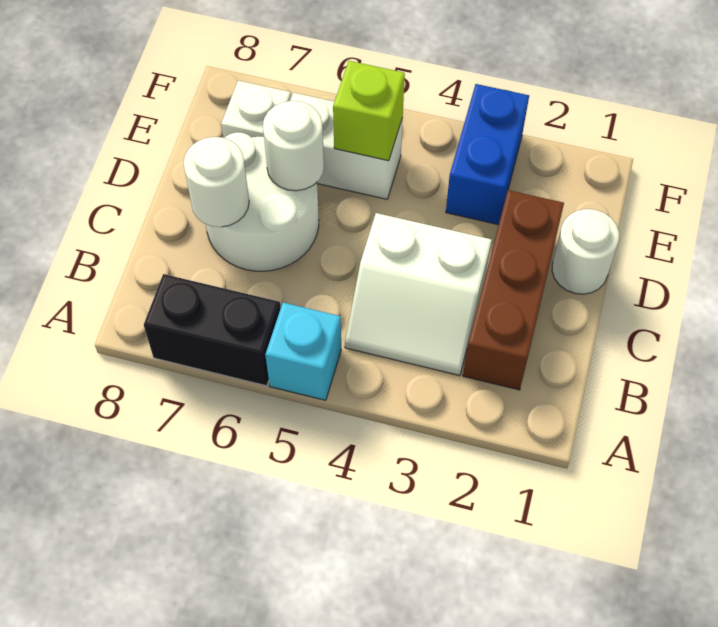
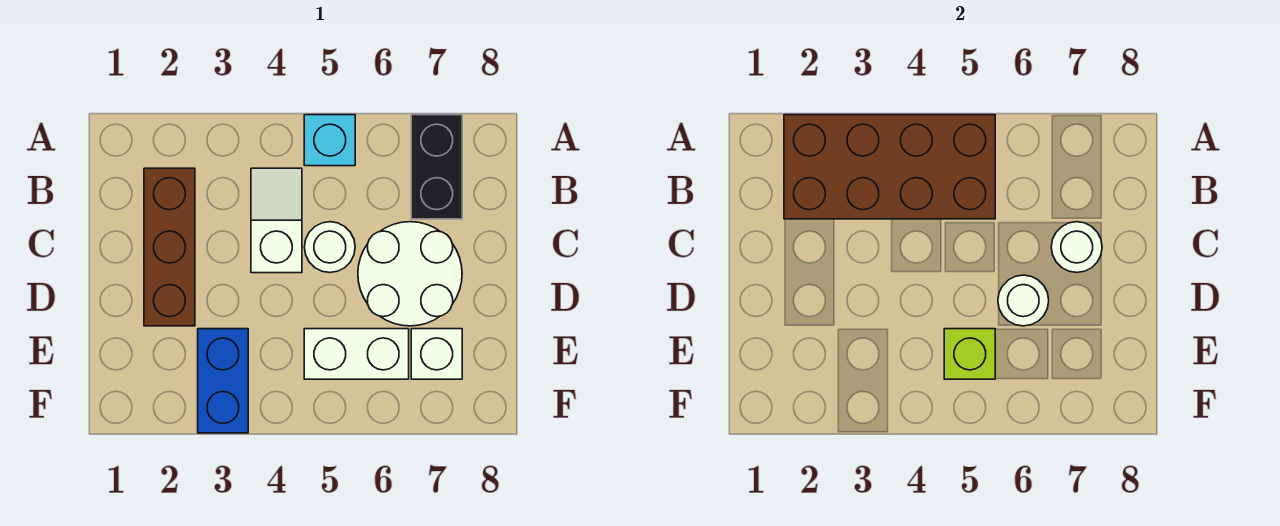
none -> brown brick A2:B5 level 2
black brick A6:A7 level 1 -> black brick A7:B7 level 1
white slope B3:C4 level 1 top C -> white slope B4:C4 level 1 top C
white round brick D1 level 1 -> white round brick C5 level 1

